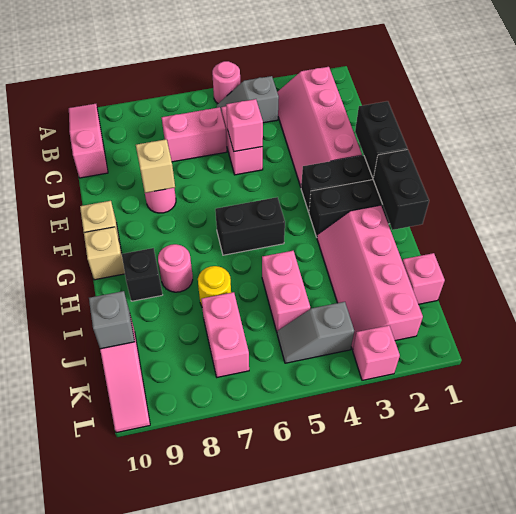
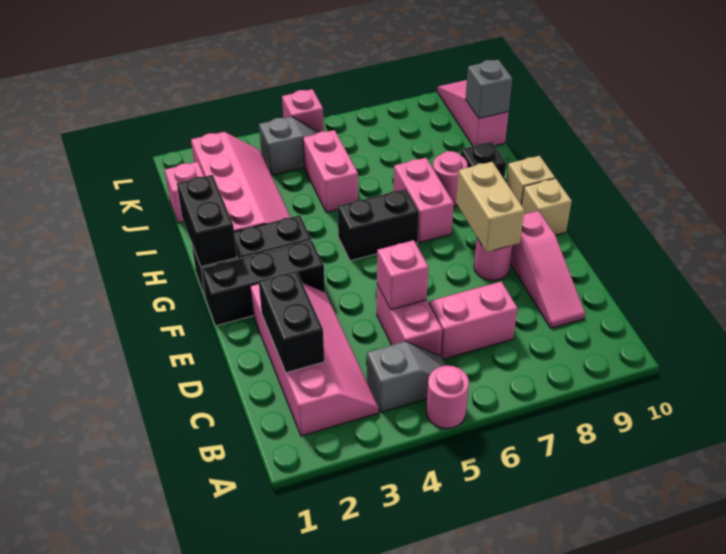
pink slope A10:C10 level 1 top C -> pink slope C9:E9 level 1 top E
black brick E1:F1 level 2 -> black brick C2:D2 level 2
tan brick E8 level 2 -> tan brick E8:F8 level 2
yellow round brick I7 level 1 -> none
pink brick J7:K7 level 1 -> pink brick G7:H7 level 1
pink brick L3 level 1 -> pink brick L5 level 1

